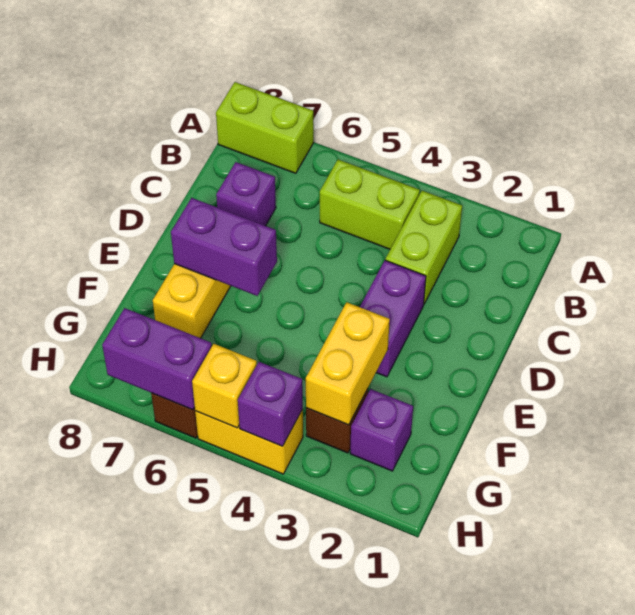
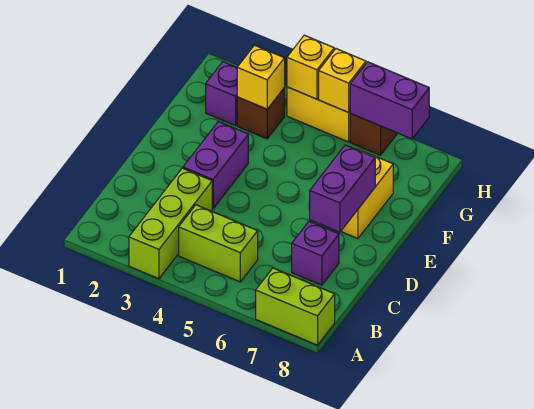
lime brick B3:C3 level 1 -> lime brick A3:C3 level 1
purple brick E6:E7 level 2 -> purple brick D7:E7 level 2
yellow brick F3:G3 level 2 -> yellow brick G3 level 2
purple brick H4 level 2 -> yellow brick H4 level 2

